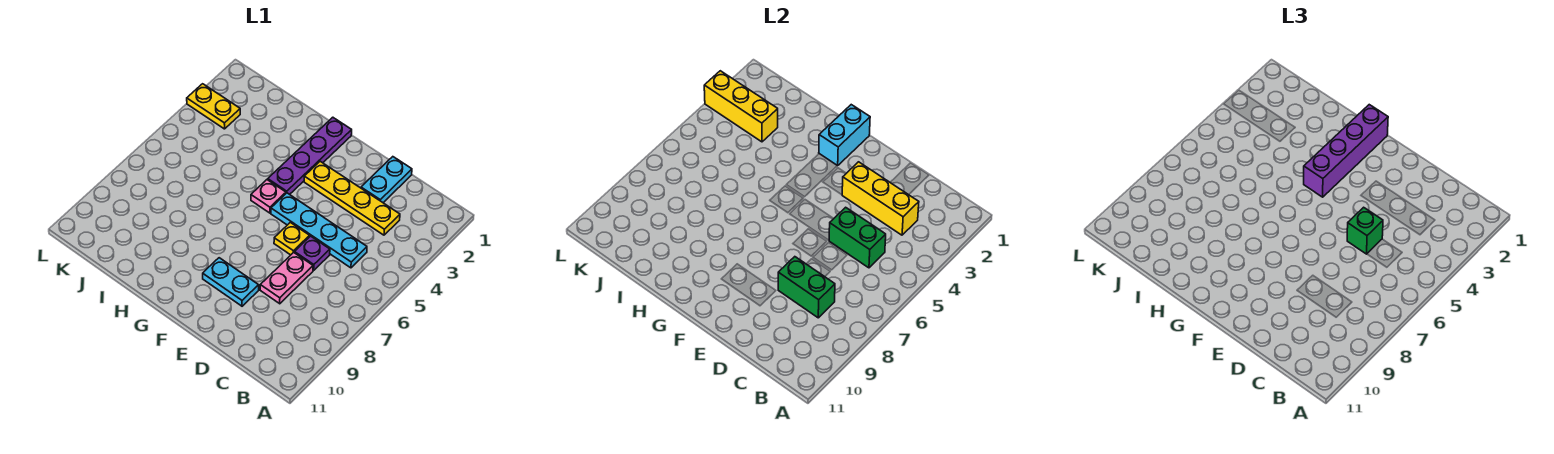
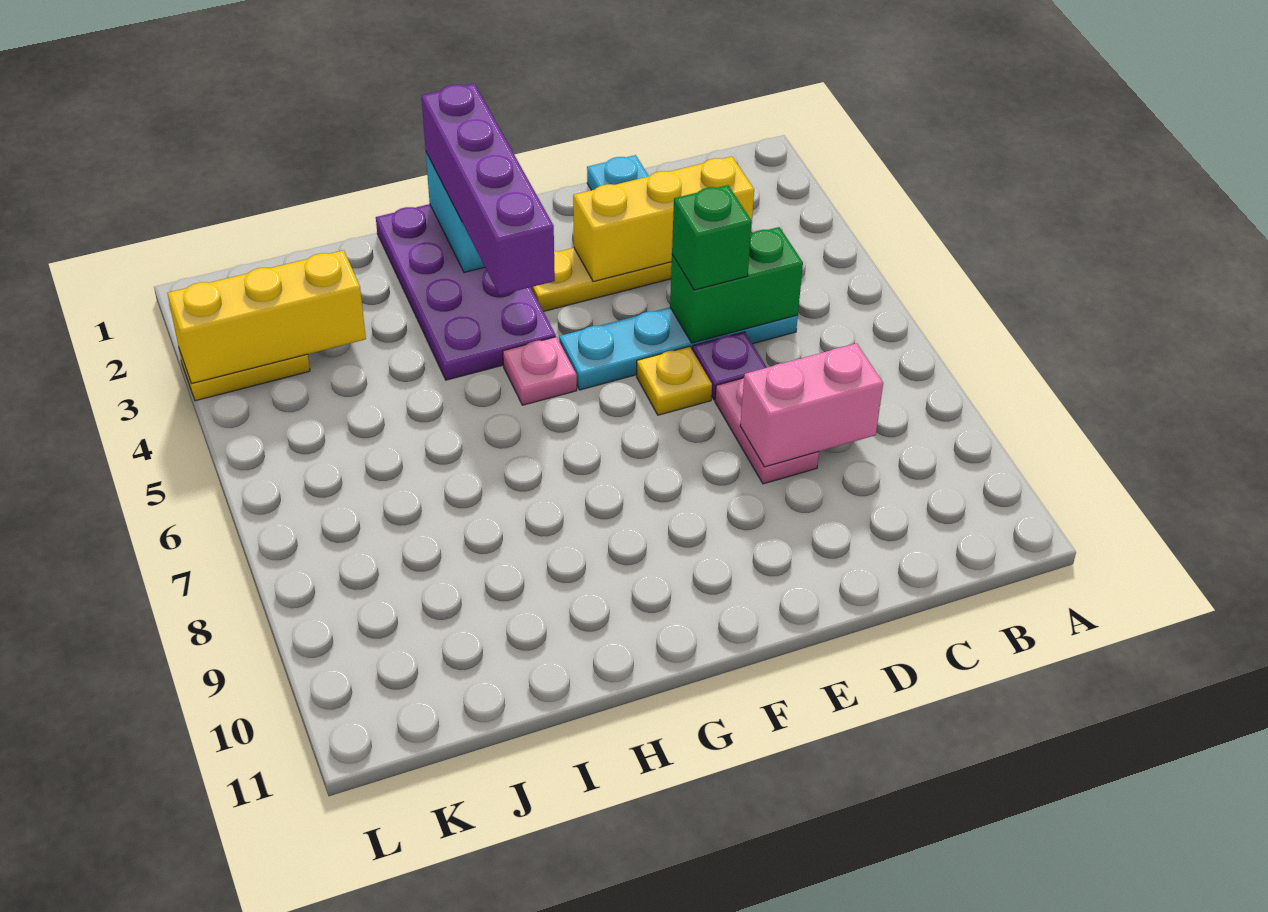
green brick C8:D8 level 2 -> pink brick C8:D8 level 2
cyan plate E9:F9 level 1 -> none
purple plate G1:G4 level 1 -> purple plate G1:H4 level 1

